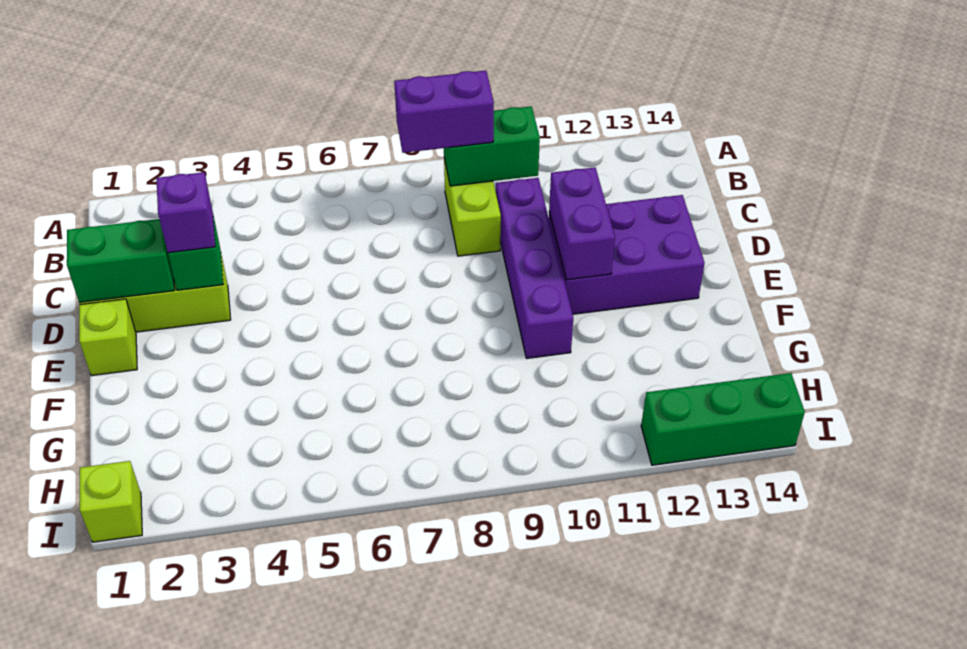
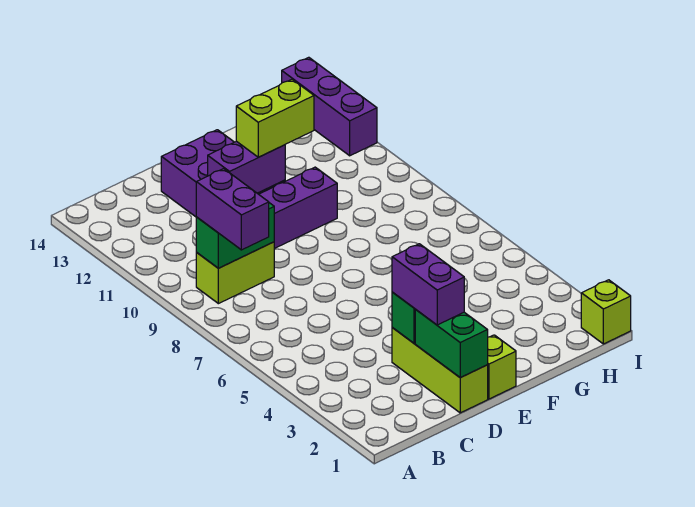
green brick B9:B10 level 2 -> green brick B9:C9 level 2
purple brick D3 level 3 -> purple brick D2:D3 level 3
none -> lime brick E11:F11 level 3
green brick I12:I14 level 1 -> purple brick I12:I14 level 1

